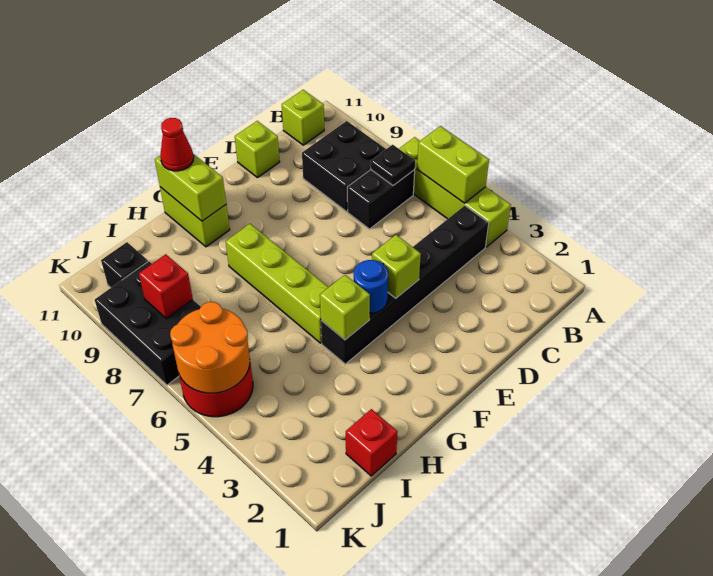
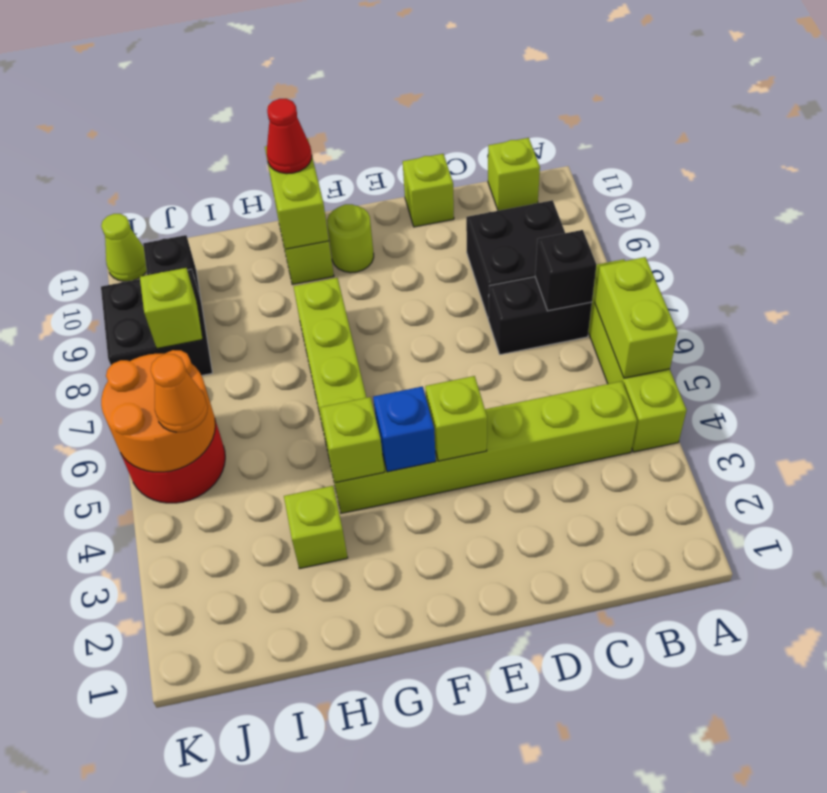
black brick B4:G4 level 1 -> lime brick B4:G4 level 1
black plate B7 level 2 -> black brick B7 level 2
blue round brick F4 level 2 -> blue brick F4 level 2
none -> lime round brick F10 level 1
none -> lime brick H3 level 1
red brick I1 level 1 -> none
none -> orange cone J5 level 3
black brick J7:K9 level 1 -> black brick J8:K9 level 1
red brick J8 level 2 -> lime brick J8 level 2
none -> lime cone K11 level 1

